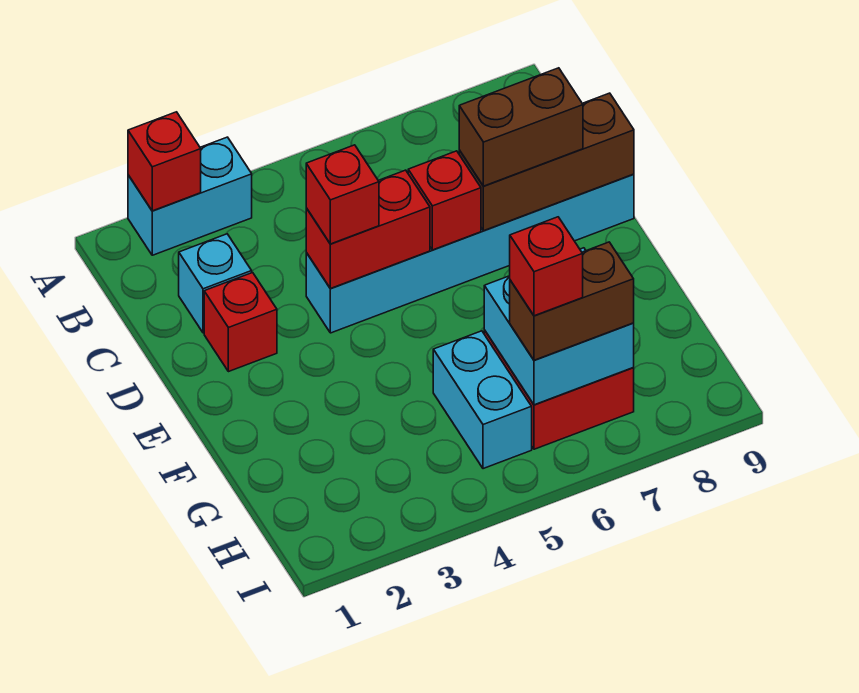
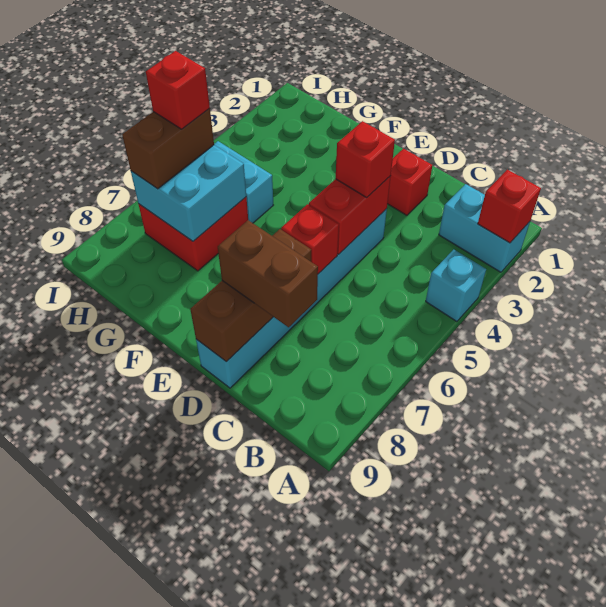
cyan brick A2:A3 level 1 -> cyan brick A2:B2 level 1
cyan brick C2 level 1 -> cyan brick A4 level 1
brown brick D7:D8 level 3 -> brown brick C8:D8 level 3

